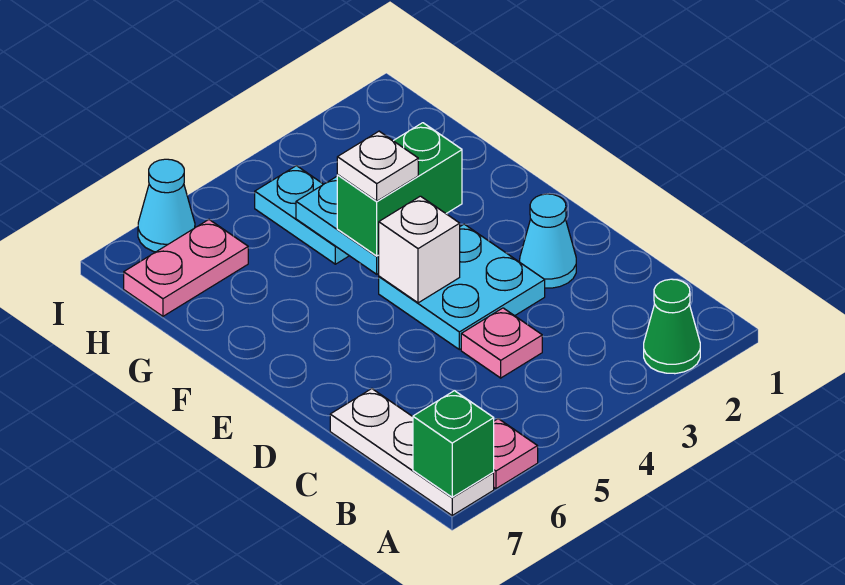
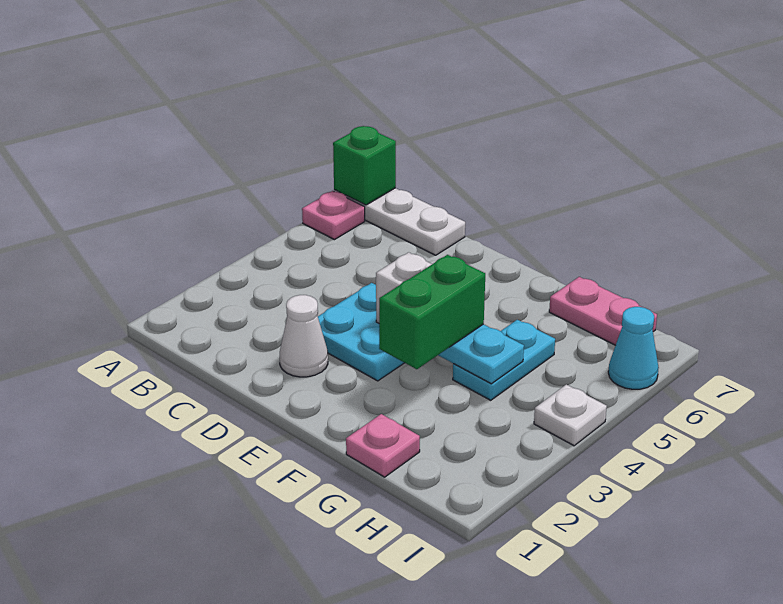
green cone A2 level 1 -> none
pink plate C4 level 1 -> pink plate G1 level 1
cyan cone D2 level 1 -> white cone D2 level 1
white plate F4 level 4 -> white plate I4 level 1
cyan plate G4:H4 level 1 -> cyan plate G4:G5 level 1
pink plate H6:H7 level 1 -> pink plate G7:H7 level 1

